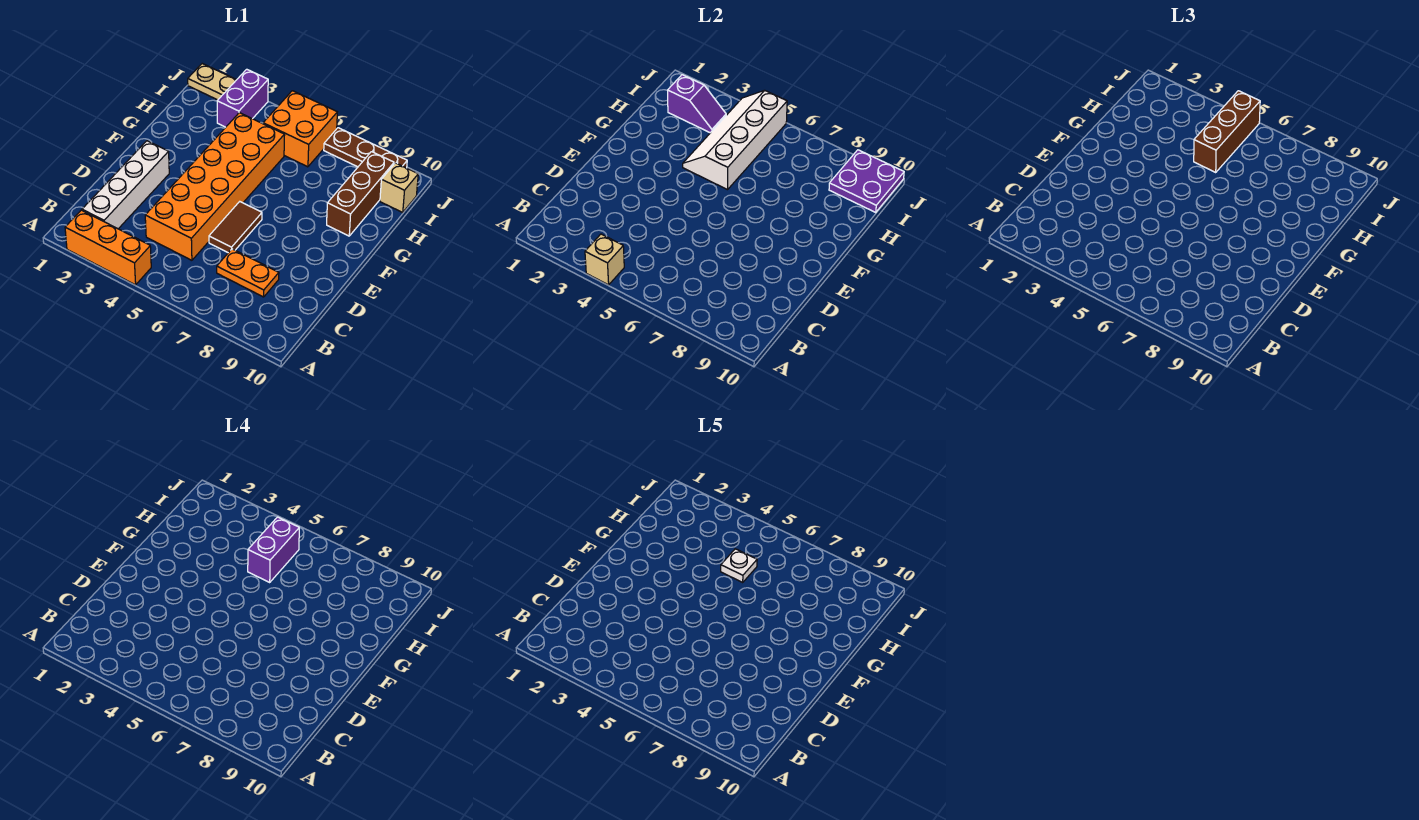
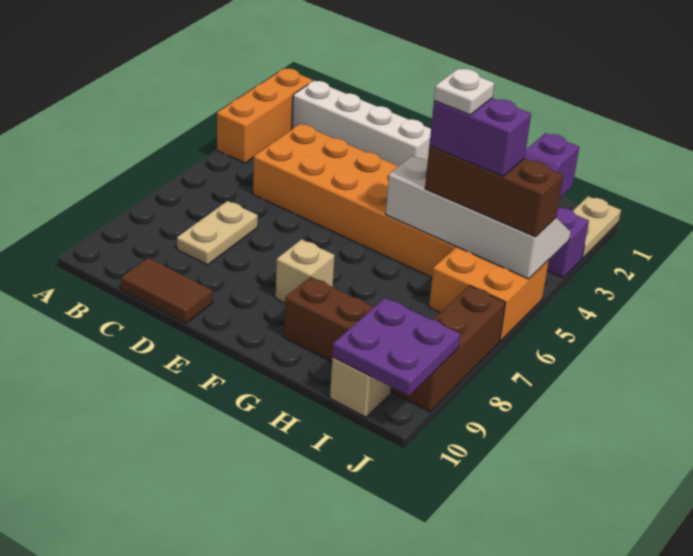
tan brick A4 level 2 -> tan brick F8 level 1
orange plate C7:C8 level 1 -> tan plate C7:C8 level 1
brown tile D6:E6 level 1 -> brown tile C10:D10 level 1
brown plate J7:J9 level 1 -> brown brick J7:J9 level 1

